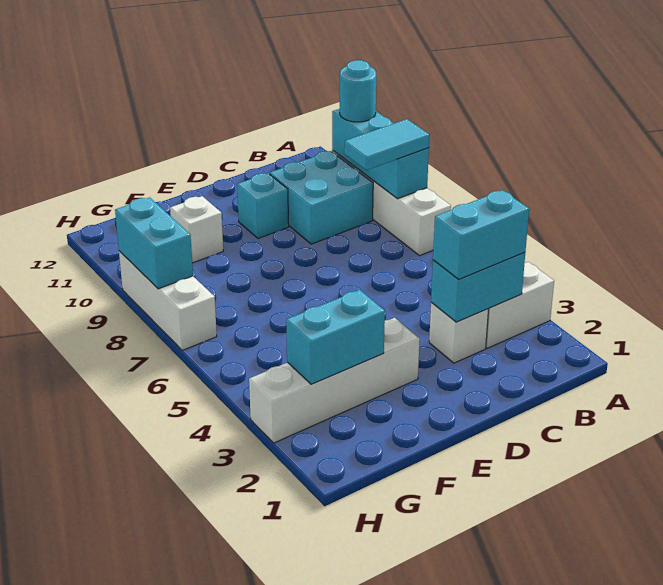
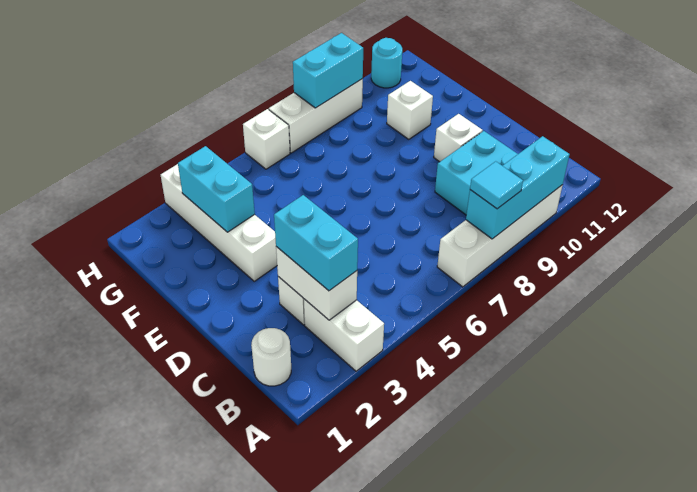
cyan tile A8:B8 level 3 -> cyan tile A8 level 3
cyan round brick A10 level 3 -> cyan round brick H11 level 1
none -> white round brick B1 level 1
cyan brick B3:C3 level 2 -> white brick B3:C3 level 2
cyan brick D10 level 1 -> white brick D10 level 1
none -> white brick H6 level 1

